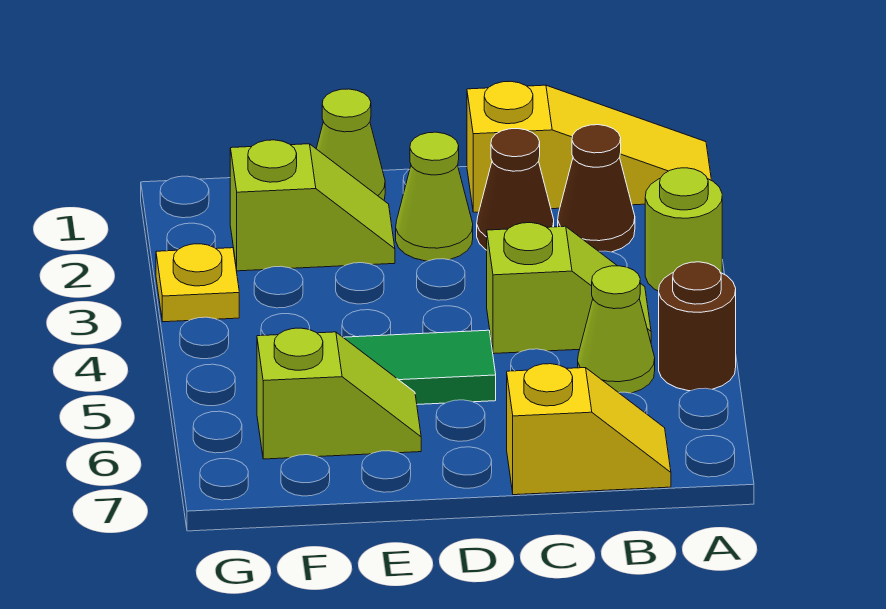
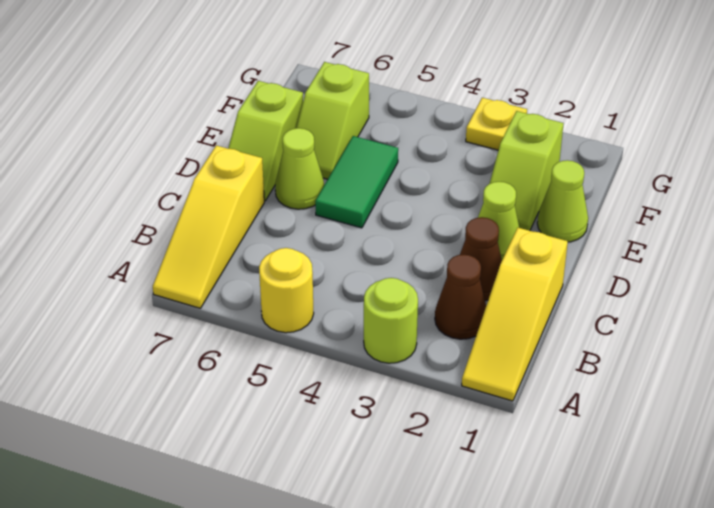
brown round brick A5 level 1 -> yellow round brick A5 level 1
lime slope B4:C4 level 1 top C -> lime slope D7:E7 level 1 top E
lime cone B5 level 1 -> lime cone D6 level 1
yellow slope B7:C7 level 1 top C -> yellow slope A7:C7 level 1 top C

